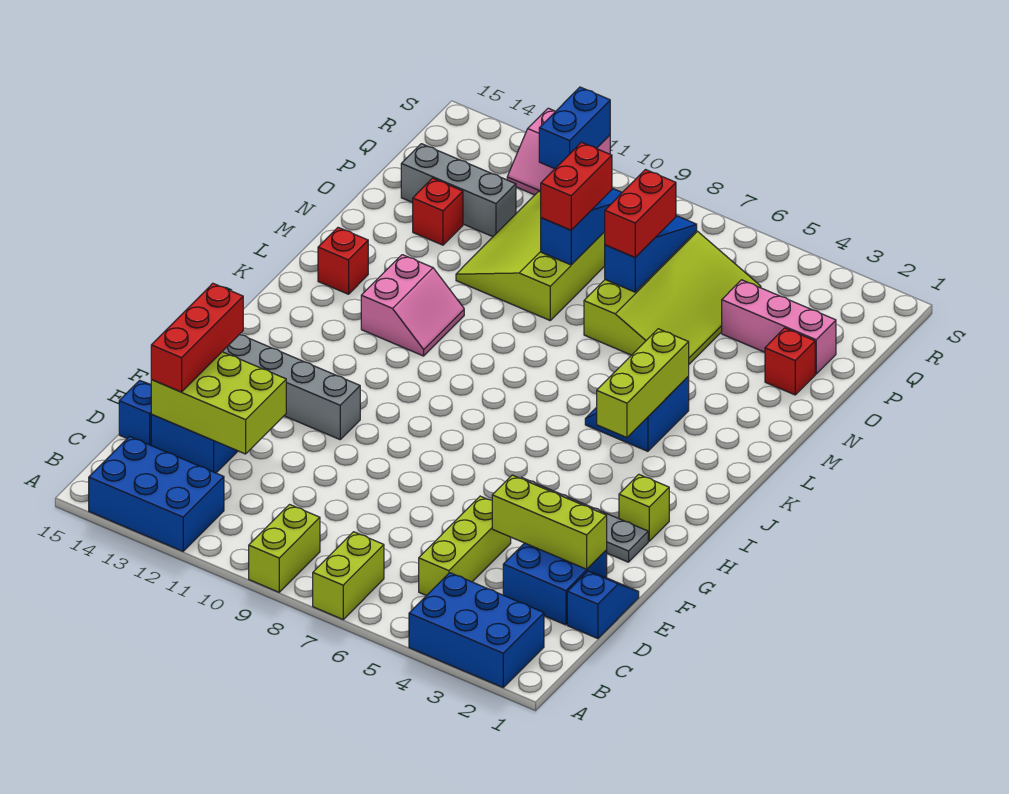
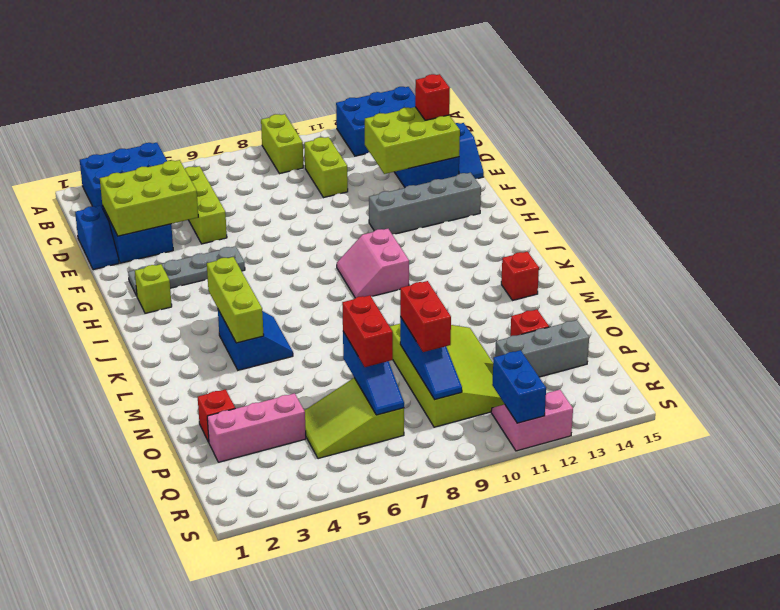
lime brick A7:B7 level 1 -> lime brick C10:D10 level 1
red brick D14:F14 level 3 -> red brick D14 level 3
lime brick E2:E4 level 2 -> lime brick D2:E4 level 2
pink slope K11:L12 level 1 top 12 -> pink slope I9:J10 level 1 top 10
lime slope N5:Q7 level 1 top 7 -> lime slope P5:Q7 level 1 top 7

